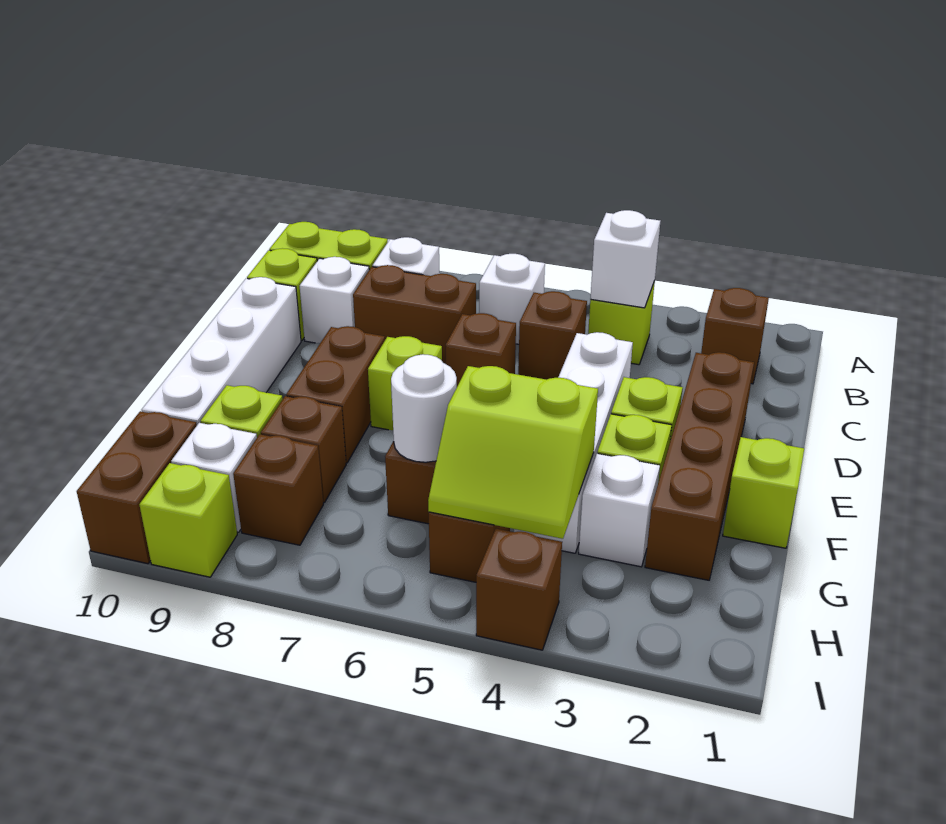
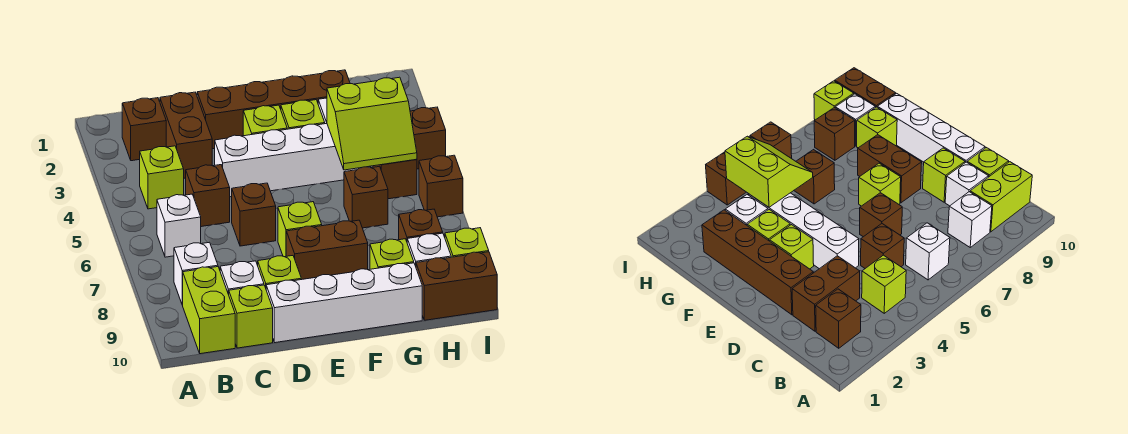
white brick B4 level 2 -> none
brown brick C7:C8 level 1 -> brown brick C2:C3 level 1
lime brick F1 level 1 -> lime brick D9 level 1
lime slope G4:H5 level 2 top G -> lime slope G4:H5 level 2 top 4
white round brick G6 level 2 -> none
brown brick G8 level 1 -> brown brick I6 level 1

